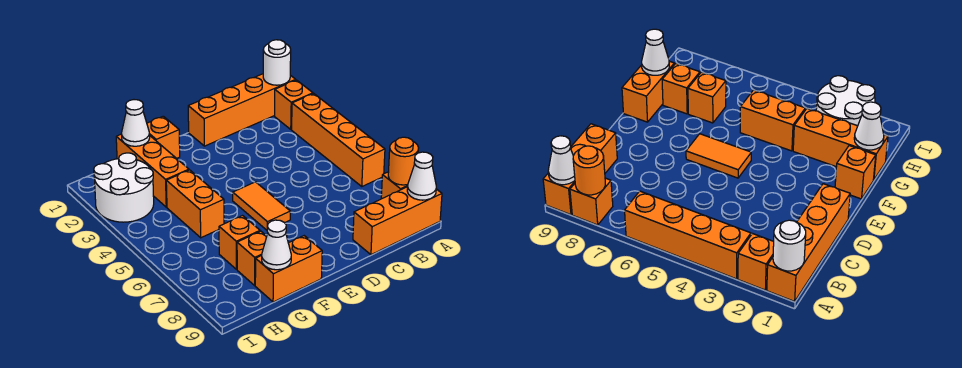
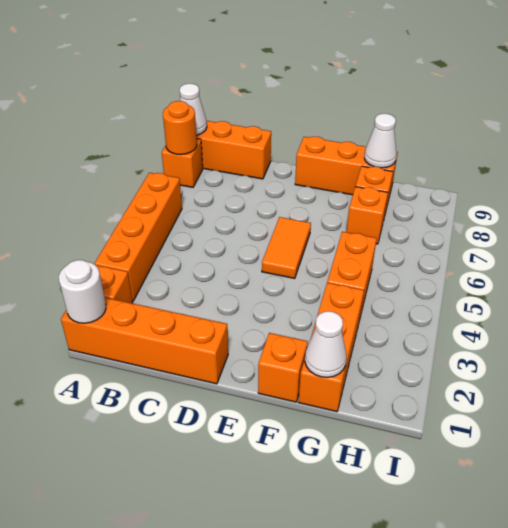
orange brick F9:G9 level 1 -> orange brick E9:G9 level 1
white round brick H2:I3 level 1 -> none

